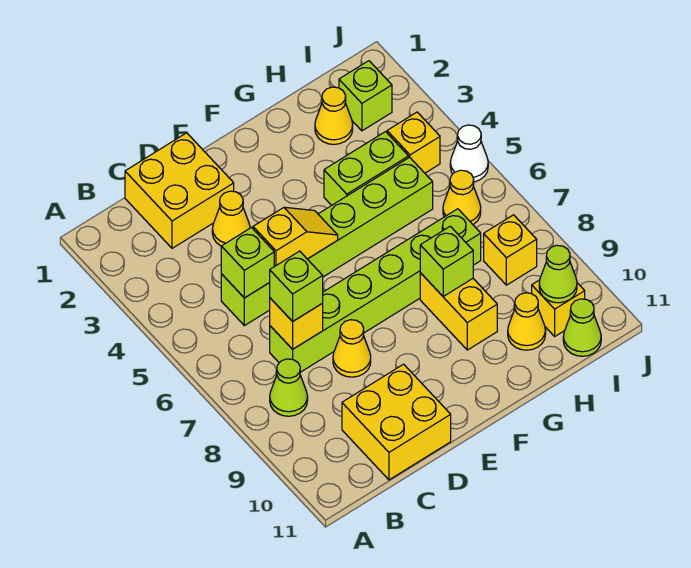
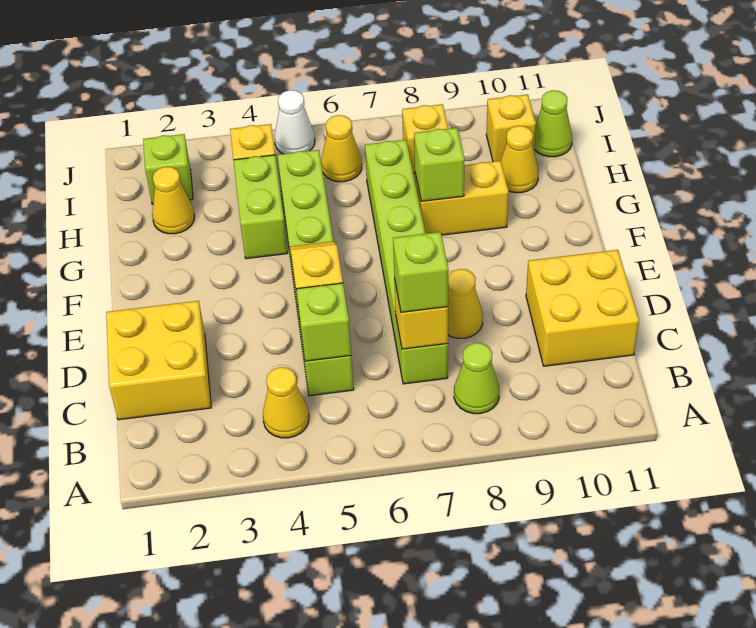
yellow cone D3 level 1 -> yellow cone B4 level 1
lime cone I10 level 2 -> none

